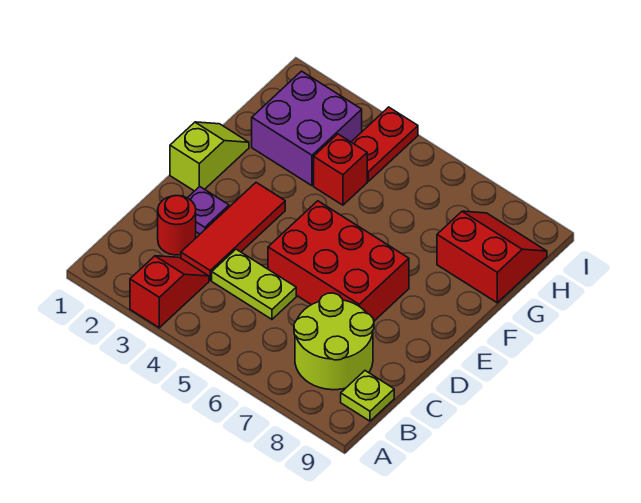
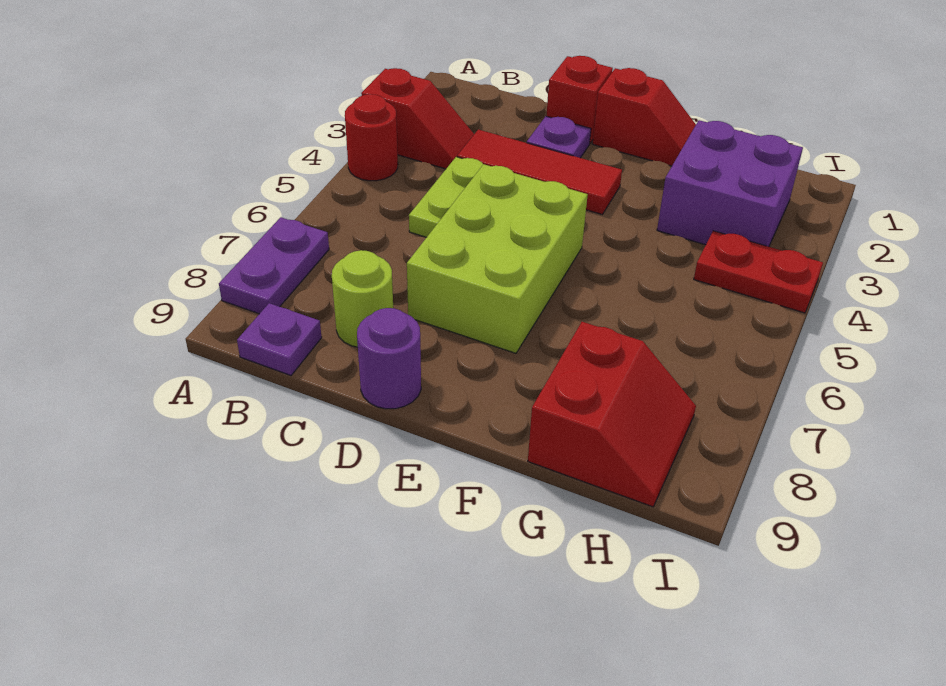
none -> purple plate A7:A8 level 1
lime round brick B7:C8 level 1 -> lime round brick C8 level 1
lime plate B9 level 1 -> purple plate B9 level 1
red round brick C2 level 1 -> red round brick A4 level 1
red brick D5:E7 level 1 -> lime brick D5:E7 level 1
none -> purple round brick D9 level 1
lime slope E1:F1 level 1 top E -> red slope E1:F1 level 1 top E
red brick G4 level 1 -> red brick D1 level 1

